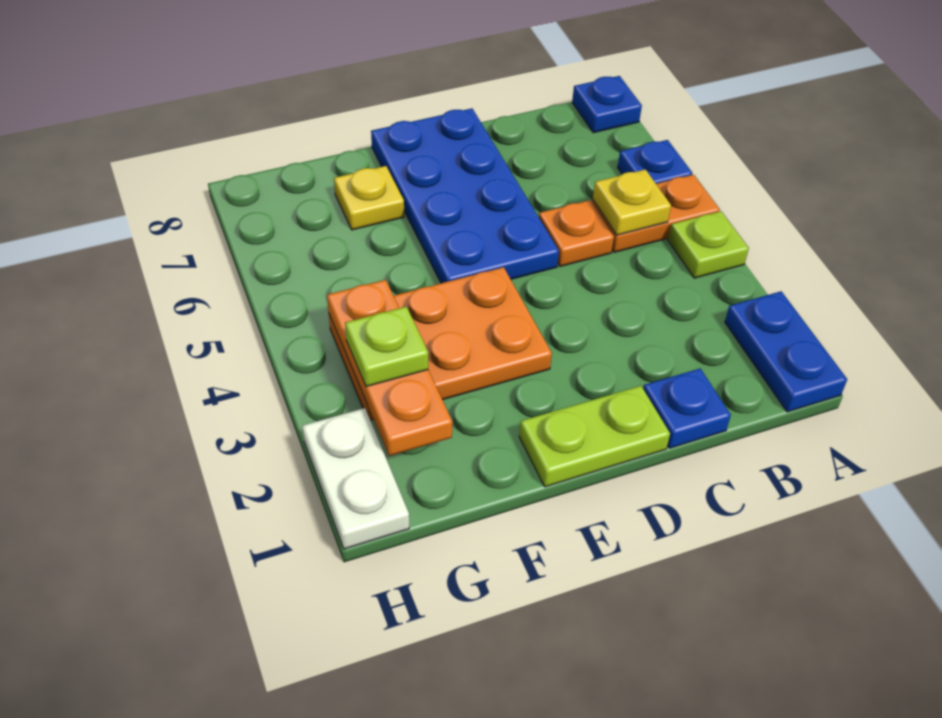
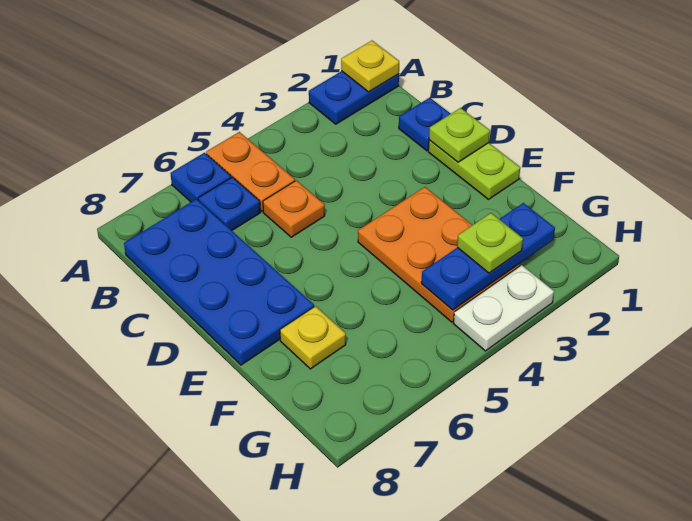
lime plate A4 level 1 -> lime plate D1 level 2
blue plate A8 level 1 -> blue plate B6 level 1
yellow plate B5 level 2 -> yellow plate A1 level 2
blue plate D5:E8 level 1 -> blue plate B7:E8 level 1
orange plate G2:G4 level 2 -> blue plate G2:G4 level 2
white plate H1:H2 level 1 -> white plate H3:H4 level 1

